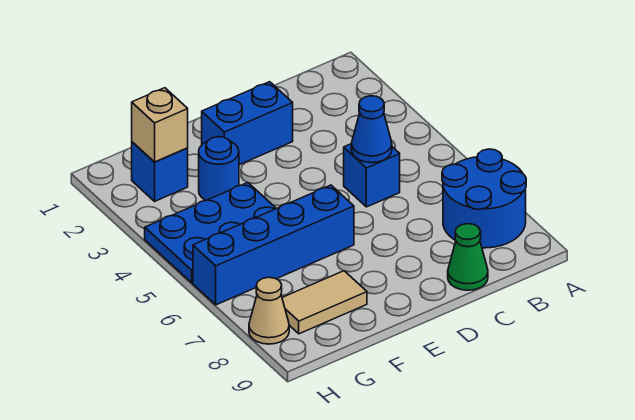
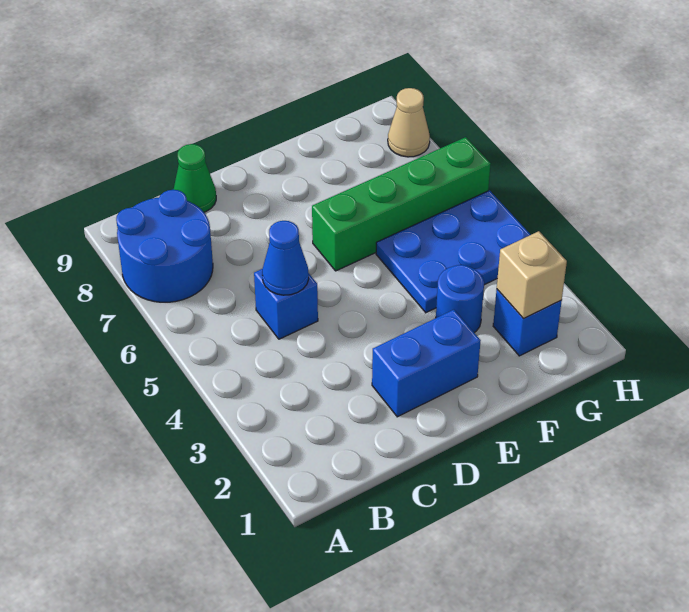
blue brick E6:H6 level 1 -> green brick E6:H6 level 1
tan tile F8:G8 level 1 -> none

